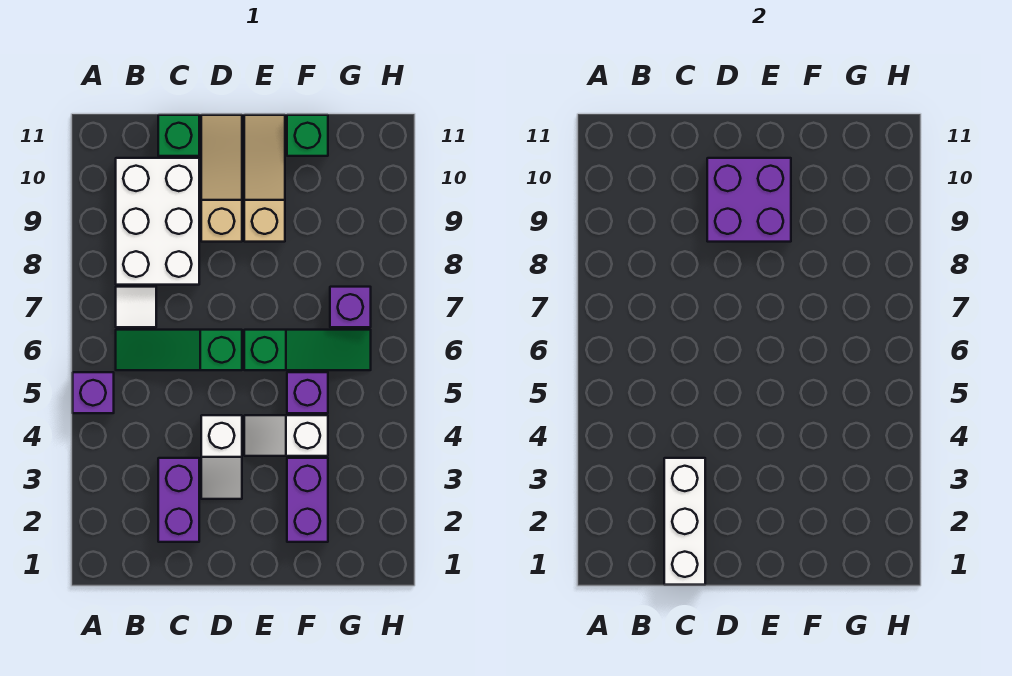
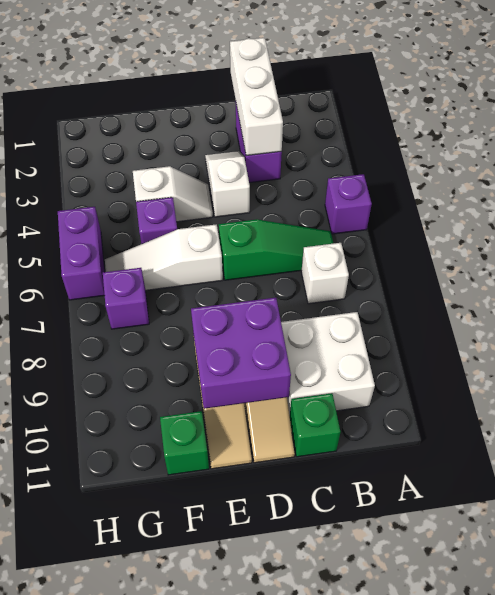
white tile B7 level 1 -> white brick B7 level 1
white brick B8:C10 level 1 -> white brick B9:C10 level 1
green slope E6:G6 level 1 top E -> white slope E6:G6 level 1 top E
purple brick F2:F3 level 1 -> purple brick H5:H6 level 1

